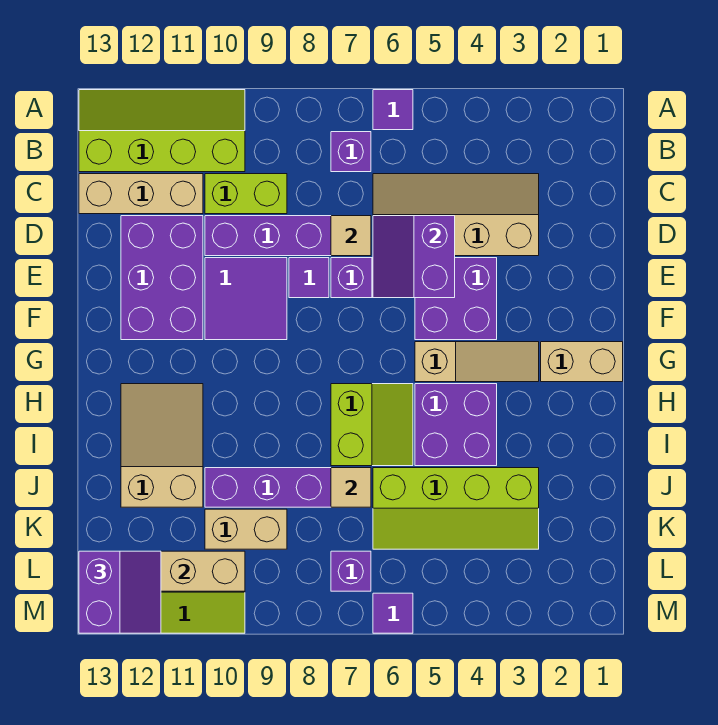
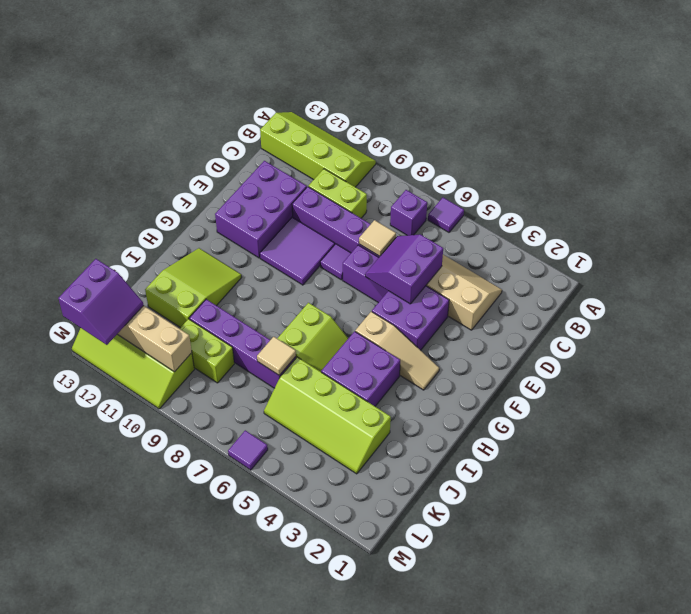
tan brick C11:C13 level 1 -> none
tan brick G1:G2 level 1 -> none
tan slope H11:J12 level 1 top J -> lime slope H11:J12 level 1 top J
tan brick K9:K10 level 1 -> lime brick K9:K10 level 1
purple brick L7 level 1 -> none

